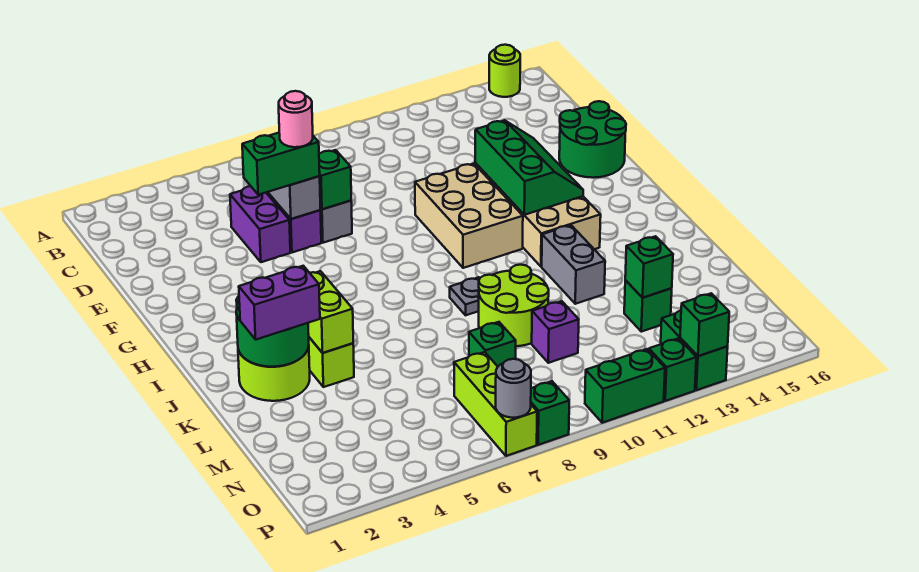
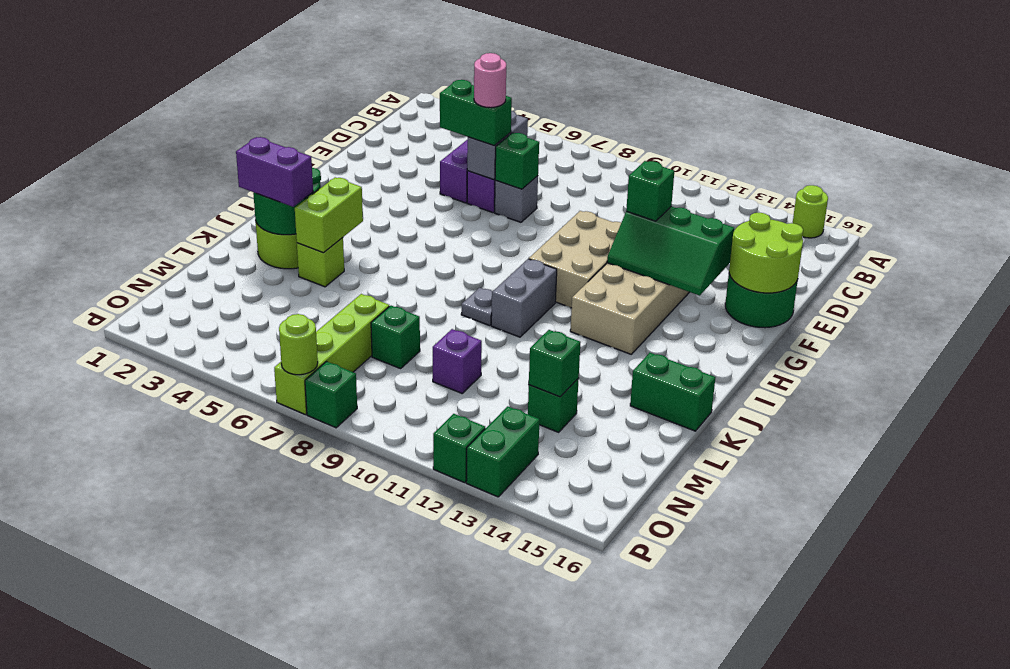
green slope F12:H13 level 2 top 12 -> green slope F12:G14 level 2 top F
grey brick J12:K12 level 1 -> grey brick I10:J10 level 1
lime round brick K9:L10 level 1 -> lime round brick E15:F16 level 2
lime brick N7:P7 level 1 -> lime brick M7:P7 level 1
grey round brick P7 level 2 -> lime round brick P7 level 2
green brick P10:P11 level 1 -> green brick K15:K16 level 1
green brick P13 level 2 -> green brick F12 level 3

